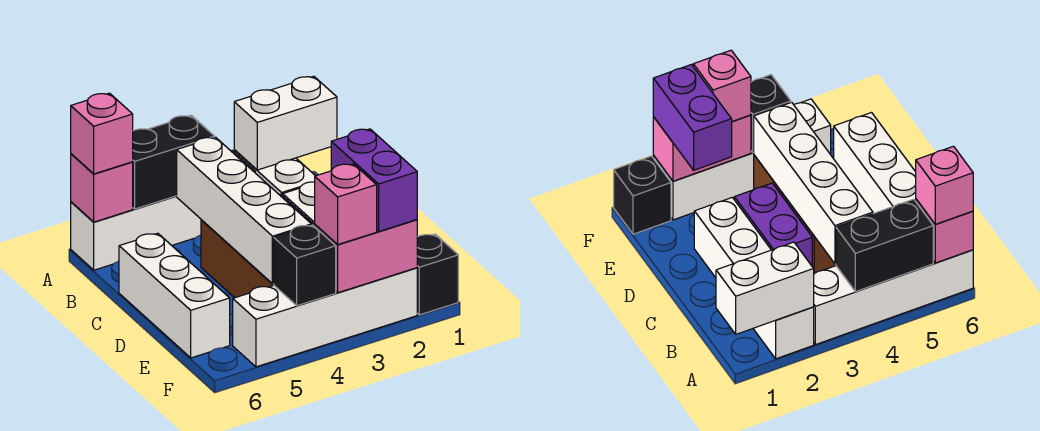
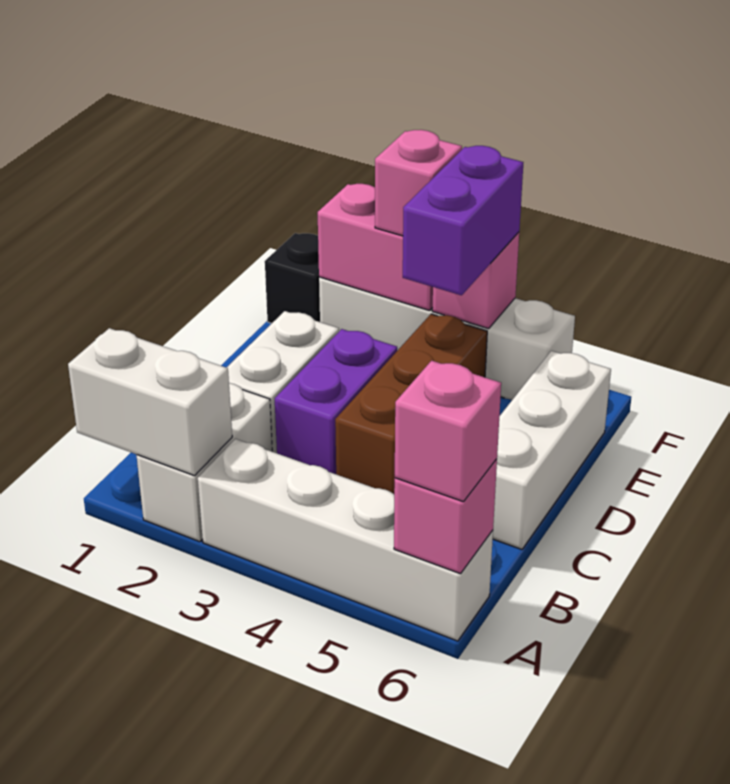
black brick A4:A5 level 2 -> none
white brick B4:E4 level 2 -> none
purple brick E2:F2 level 3 -> purple brick E4:F4 level 3
black brick F4 level 2 -> pink brick F4 level 2

